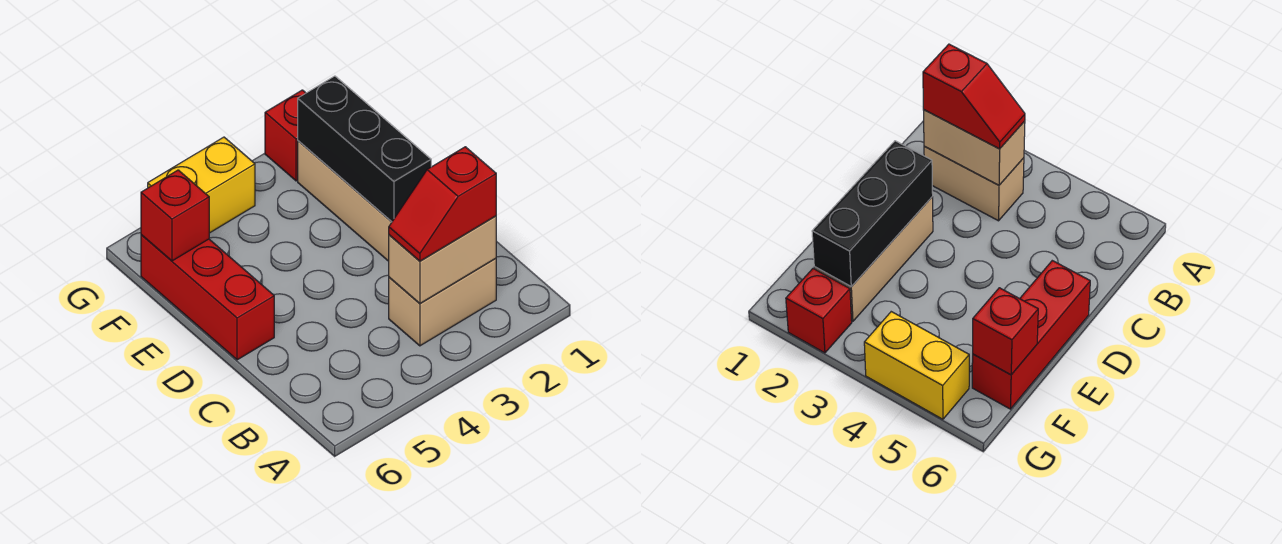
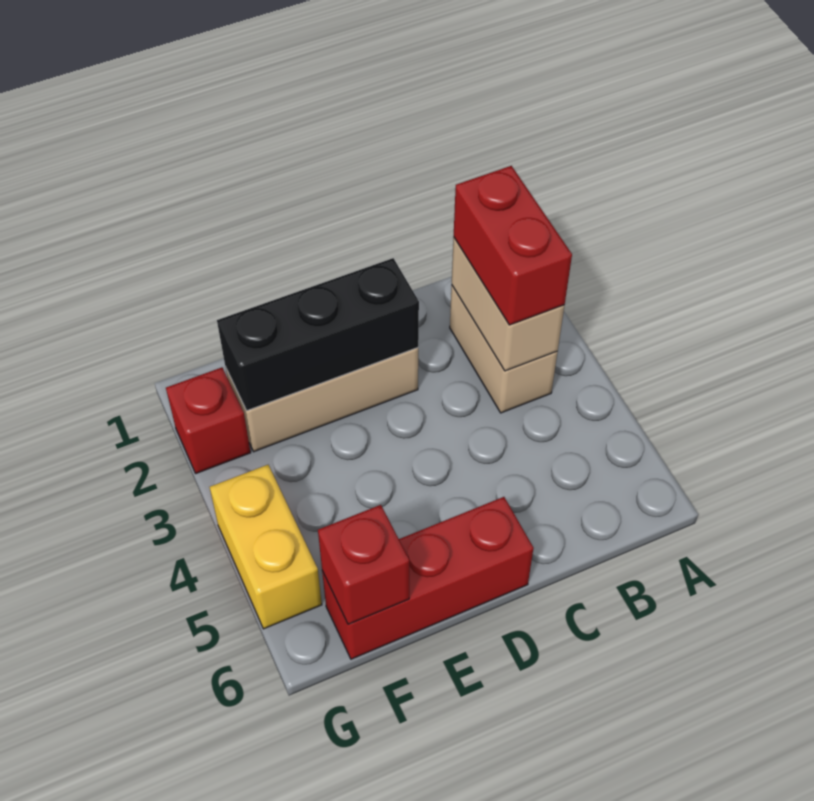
red slope B2:B3 level 3 top 2 -> red brick B2:B3 level 3

